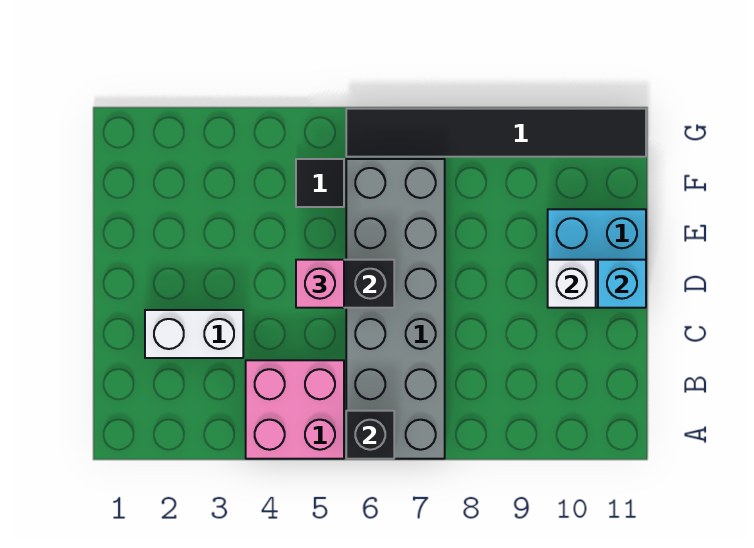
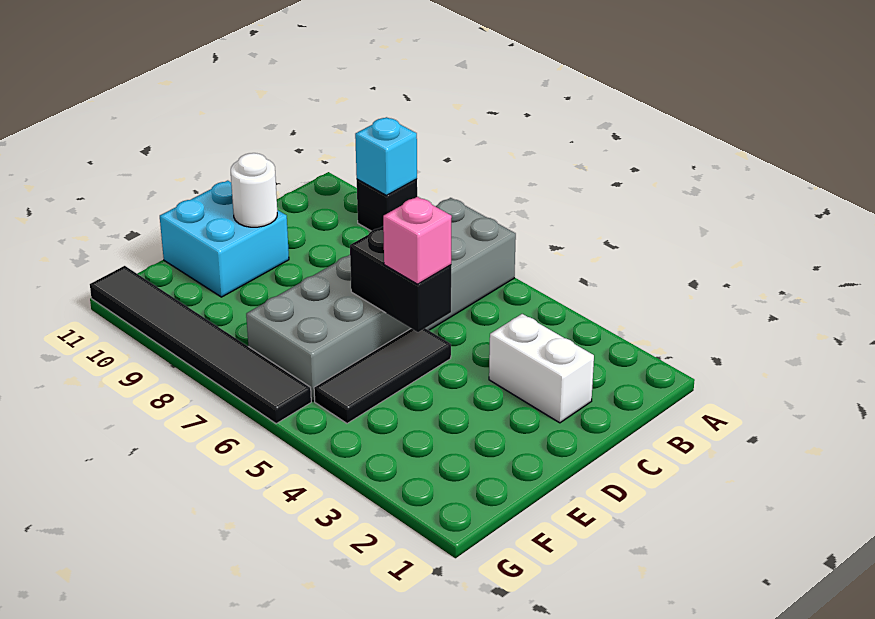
pink brick A4:B5 level 1 -> none
black brick A6 level 2 -> black brick A9 level 1
white brick D10 level 2 -> white round brick D10 level 2
cyan brick D11 level 2 -> cyan brick A9 level 2
black tile F5 level 1 -> black tile D5:F5 level 1

